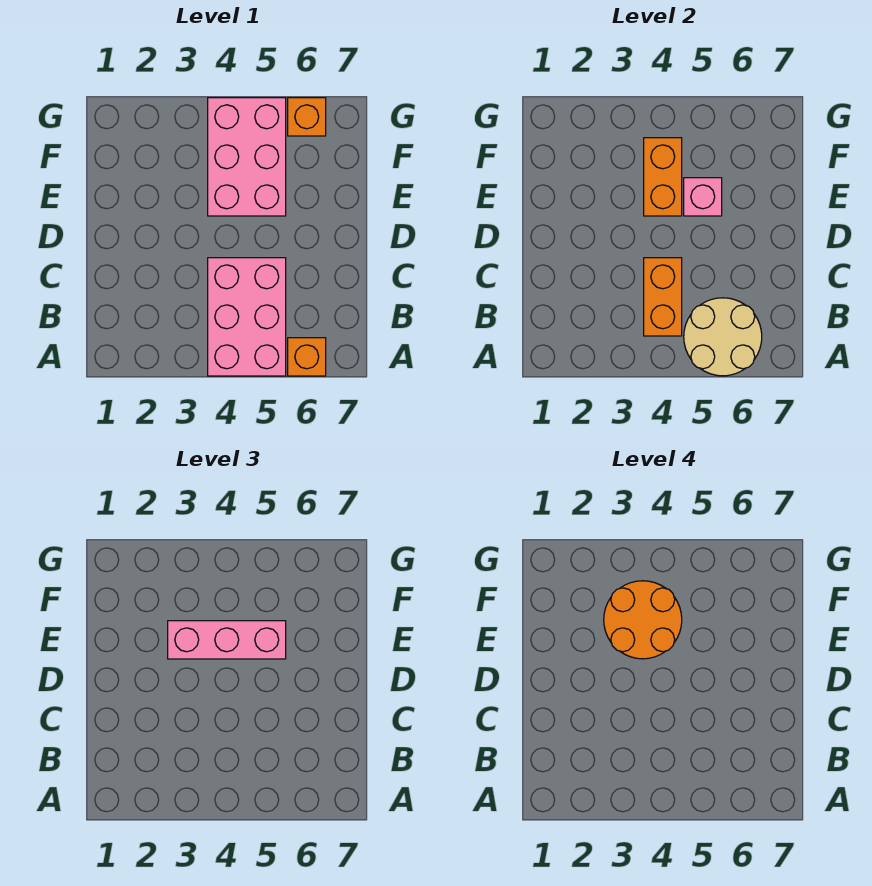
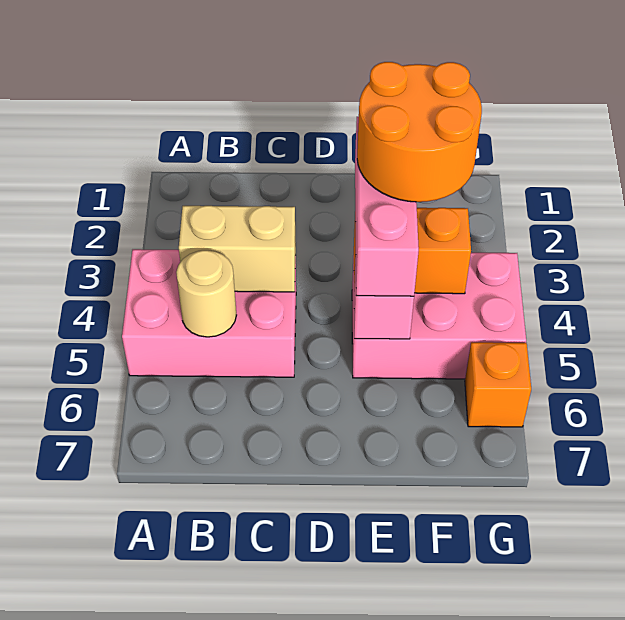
tan round brick A5:B6 level 2 -> tan round brick B5 level 2
orange brick A6 level 1 -> none
orange brick B4:C4 level 2 -> tan brick B4:C4 level 2

